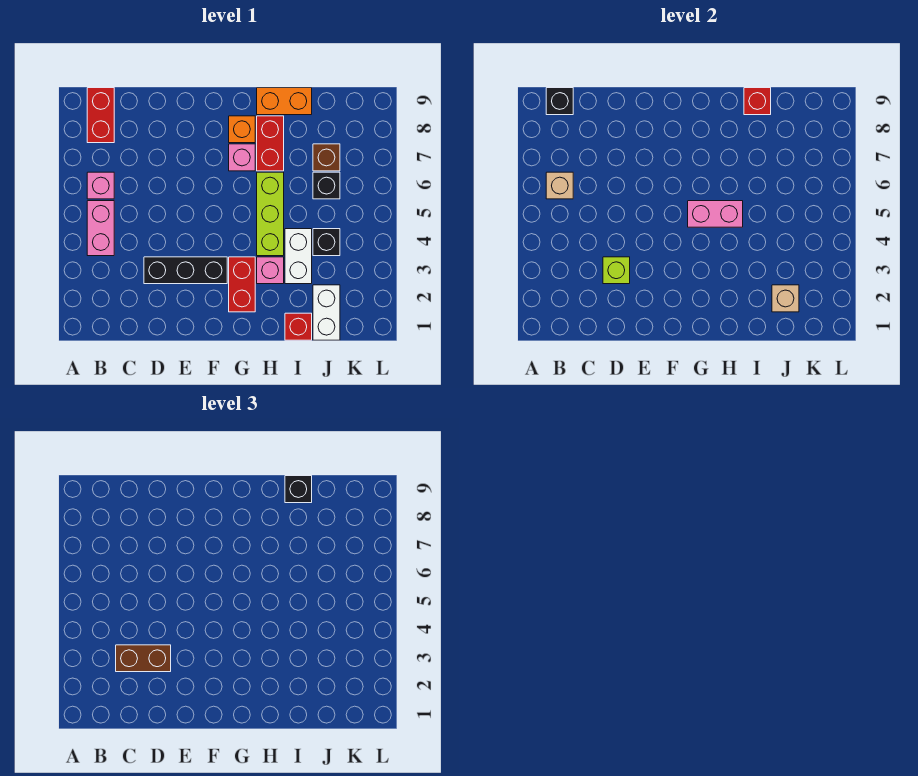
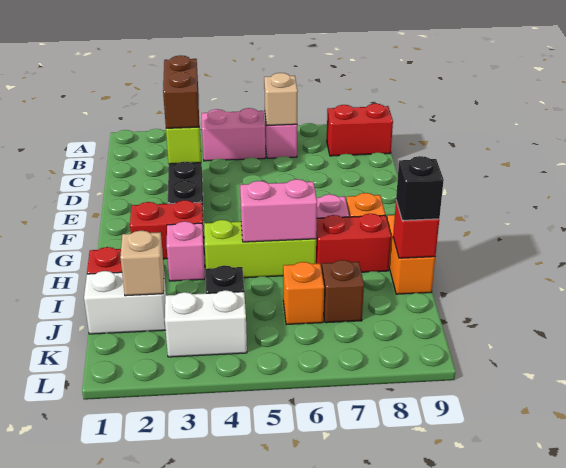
black brick B9 level 2 -> none
pink brick G5:H5 level 2 -> pink brick H5:H6 level 2
white brick I3:I4 level 1 -> white brick K3:K4 level 1
black brick J6 level 1 -> orange brick J6 level 1

